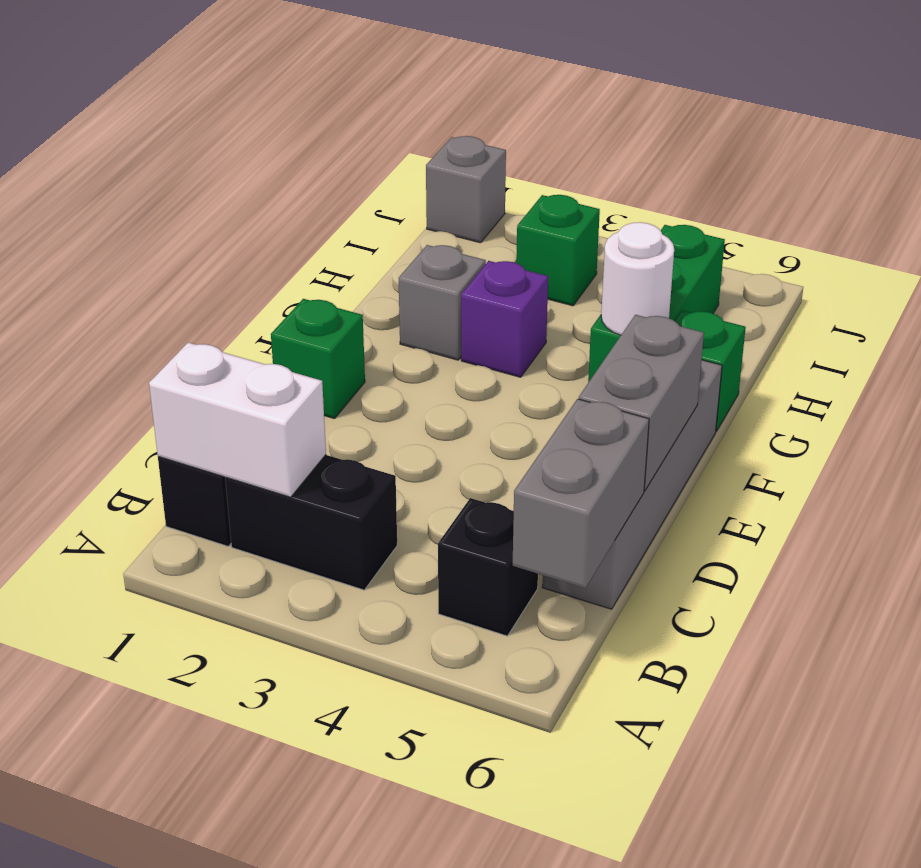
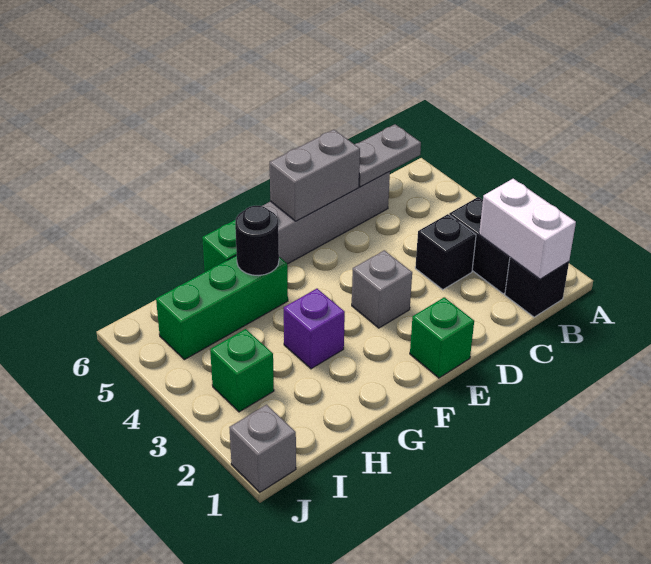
black brick B5 level 1 -> black brick C3 level 1
grey brick B6:C6 level 2 -> grey plate B6:C6 level 2
grey brick G2 level 1 -> grey brick E3 level 1
white round brick G5 level 2 -> black round brick G5 level 2

